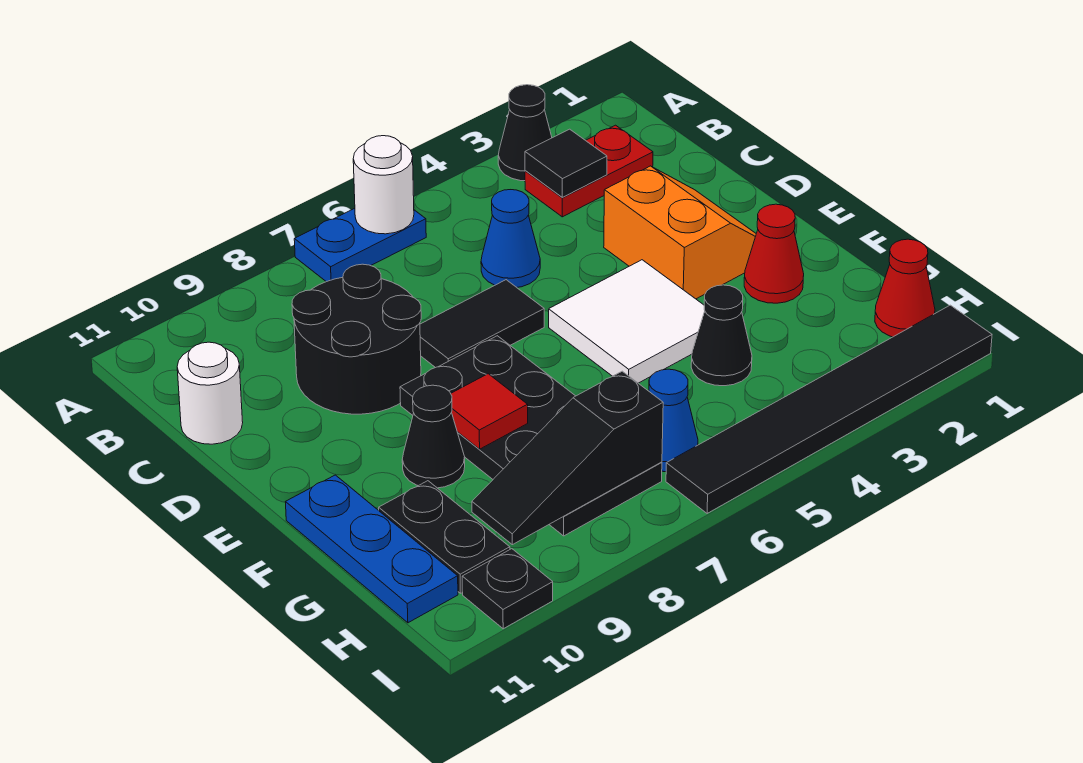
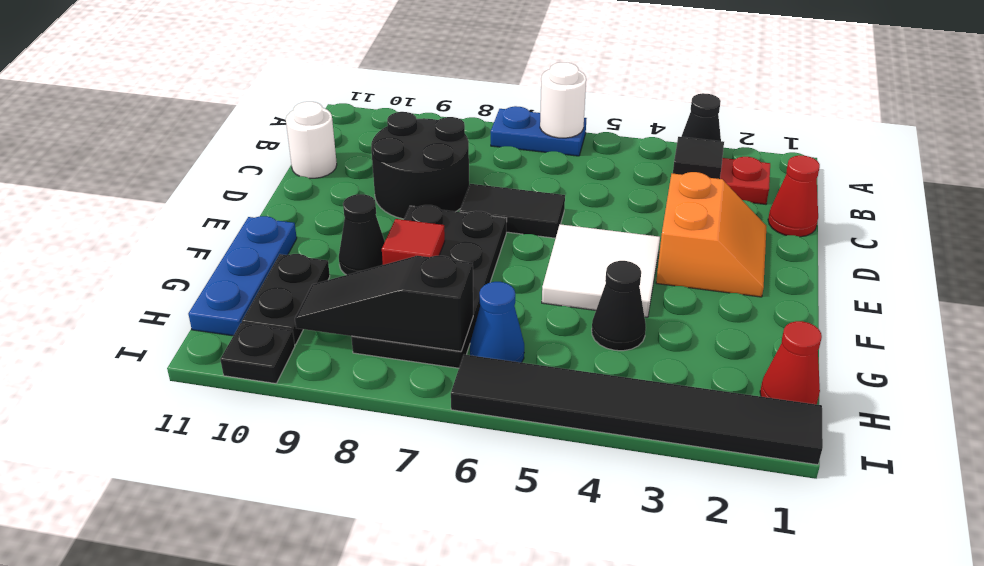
blue cone C5 level 1 -> none
red cone F2 level 1 -> red cone C1 level 1

